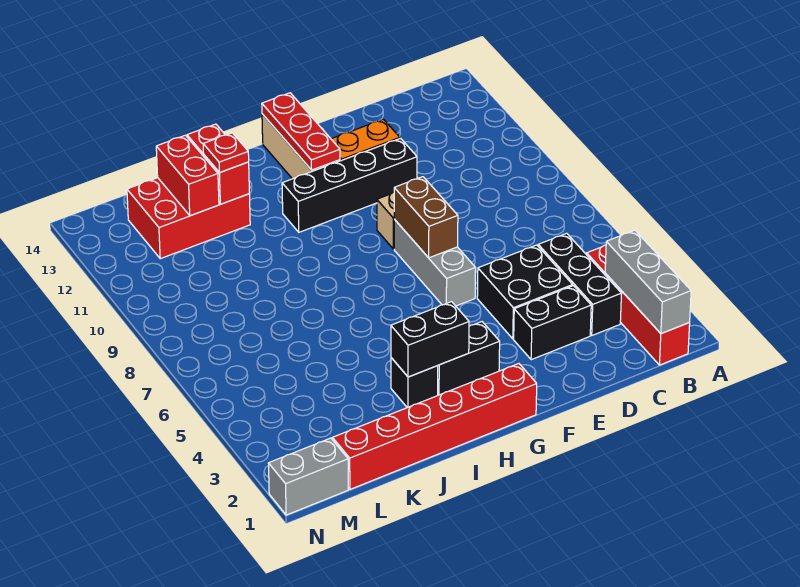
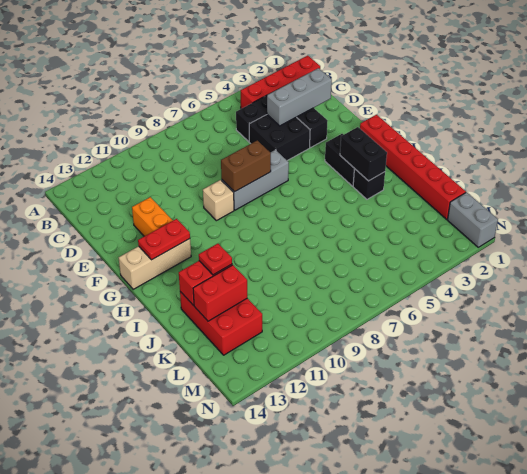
grey brick B1:B3 level 2 -> grey brick D2:D4 level 2
black brick E11:H11 level 1 -> none
red plate G12:G14 level 2 -> red plate G12:G13 level 2

